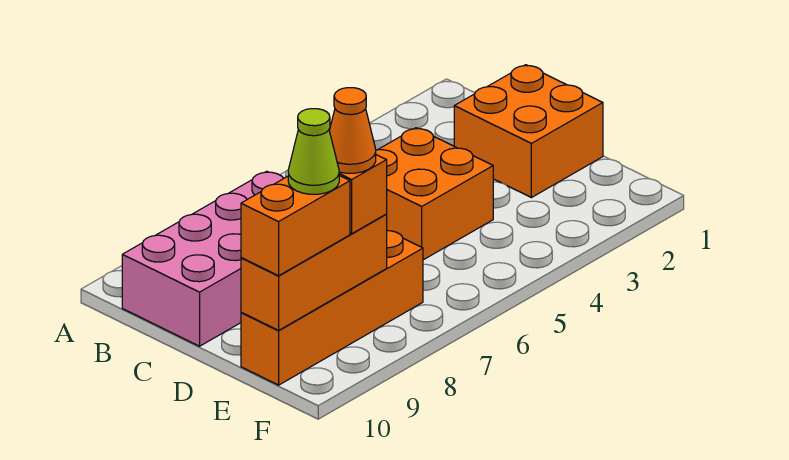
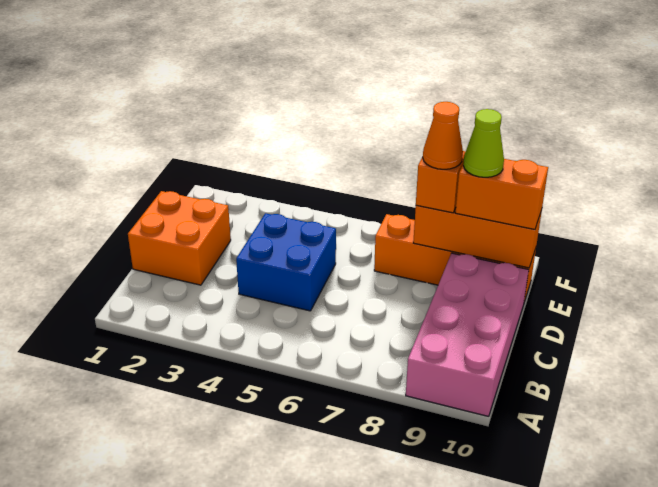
pink brick B7:C10 level 1 -> pink brick A9:D10 level 1
orange brick C4:D5 level 1 -> blue brick C4:D5 level 1

